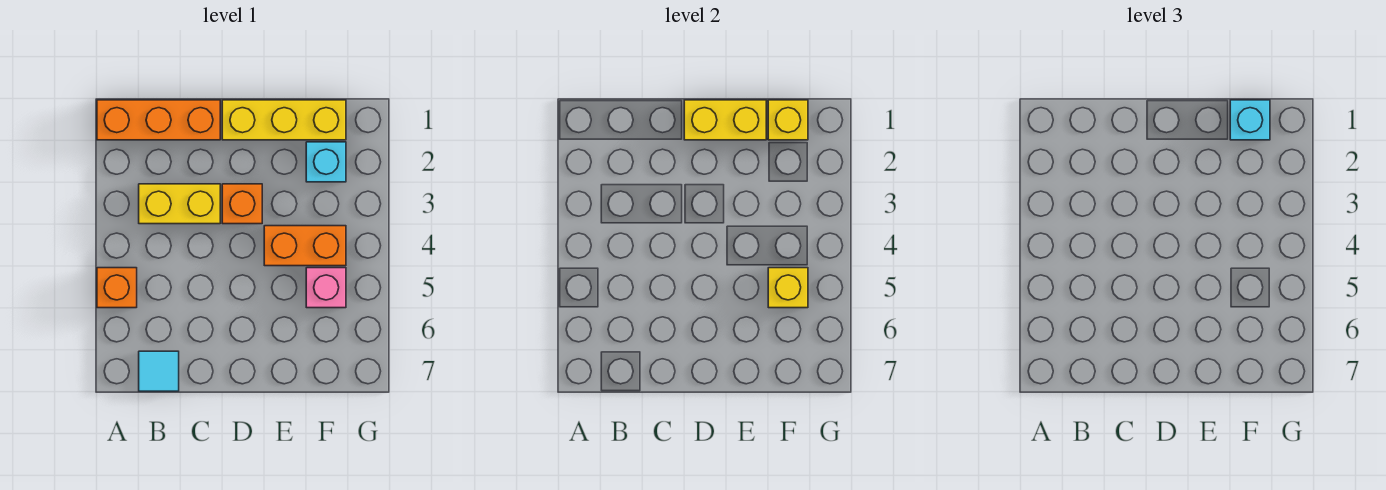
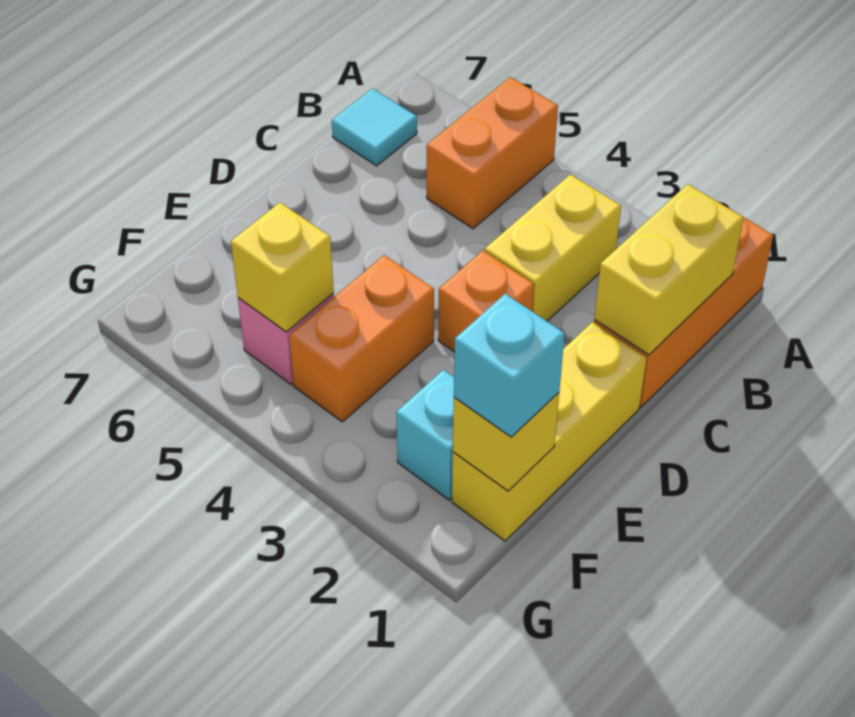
orange brick A5 level 1 -> orange brick A5:B5 level 1
yellow brick D1:E1 level 2 -> yellow brick B1:C1 level 2

